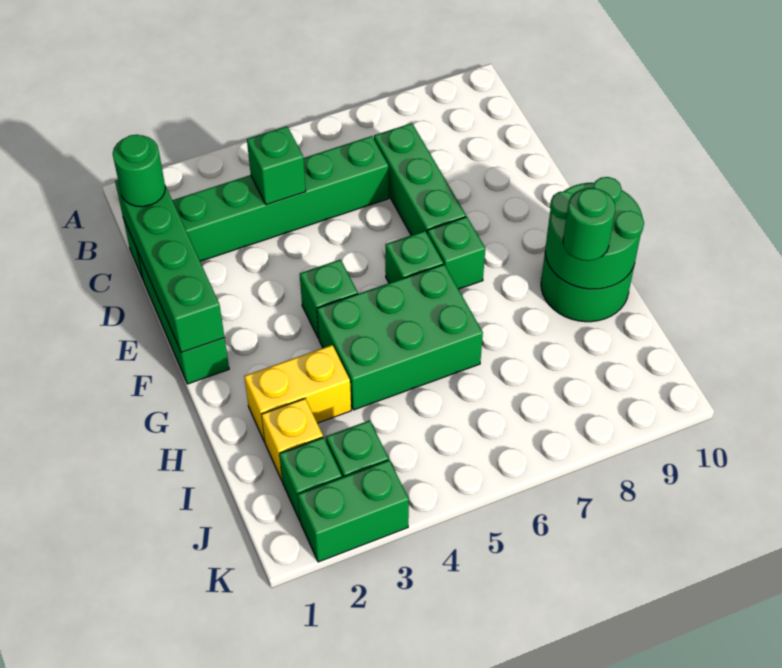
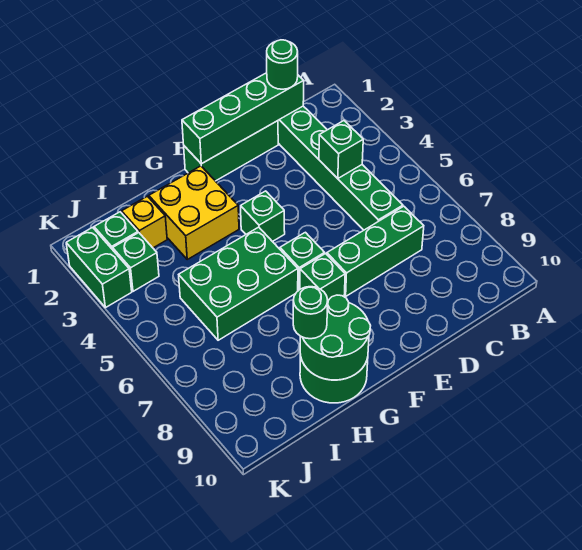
green brick G4:H6 level 1 -> green brick G5:I6 level 1
yellow brick H2:H3 level 1 -> yellow brick G2:H3 level 1

